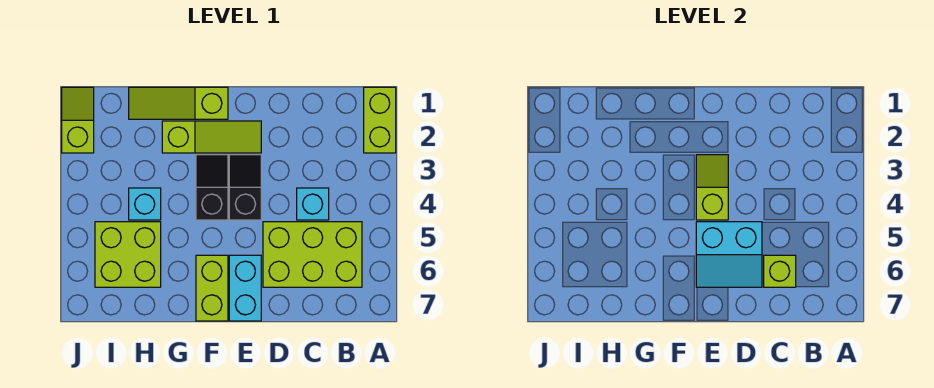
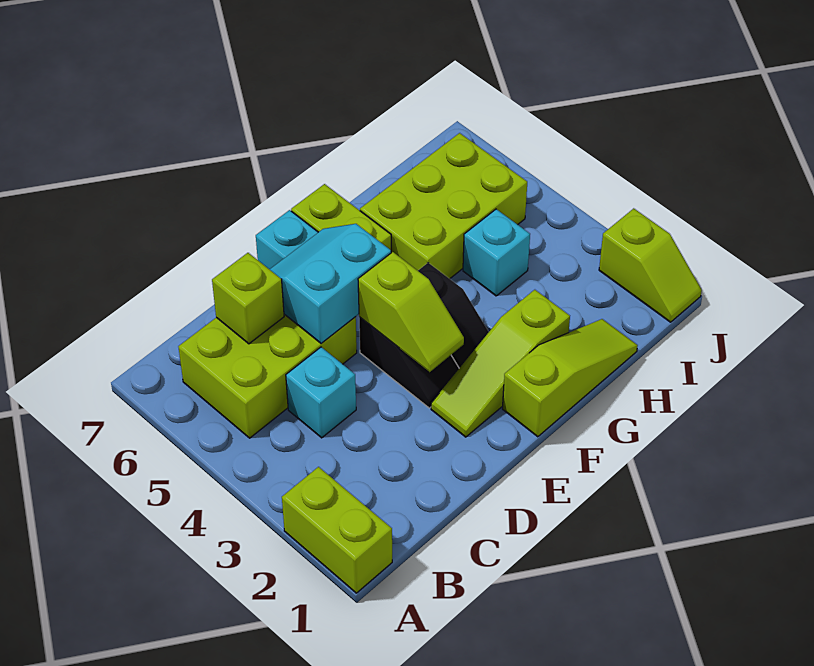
lime brick H5:I6 level 1 -> lime brick G5:I6 level 1

